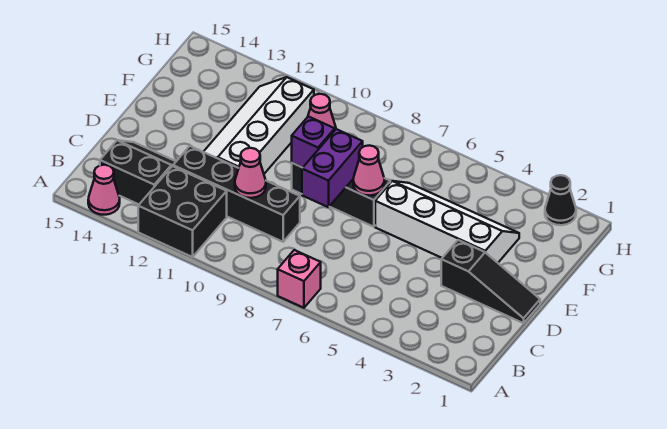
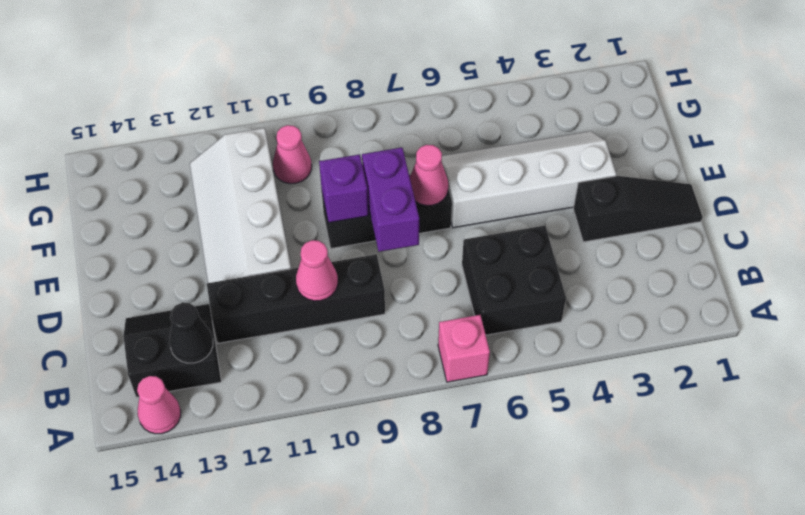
black brick A11:B12 level 1 -> black brick B5:C6 level 1
black cone H2 level 1 -> black cone B13 level 2

